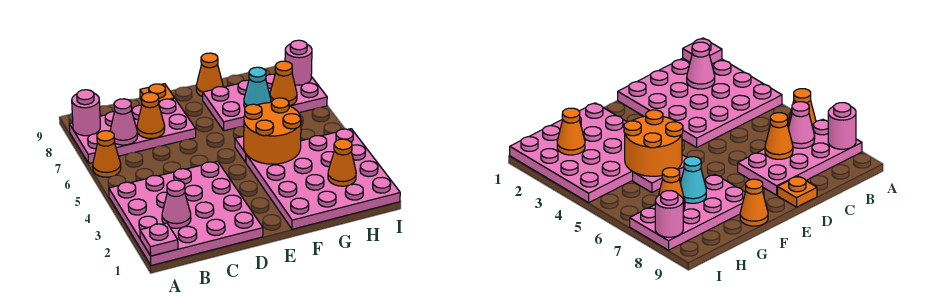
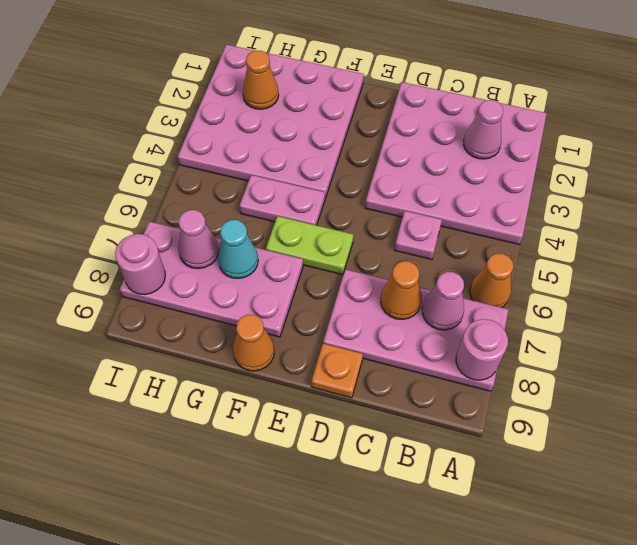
pink plate A1 level 2 -> pink plate C5 level 1
none -> lime plate E6:F6 level 1
orange round brick F4:G5 level 2 -> none
orange cone H7 level 2 -> pink cone H7 level 2

